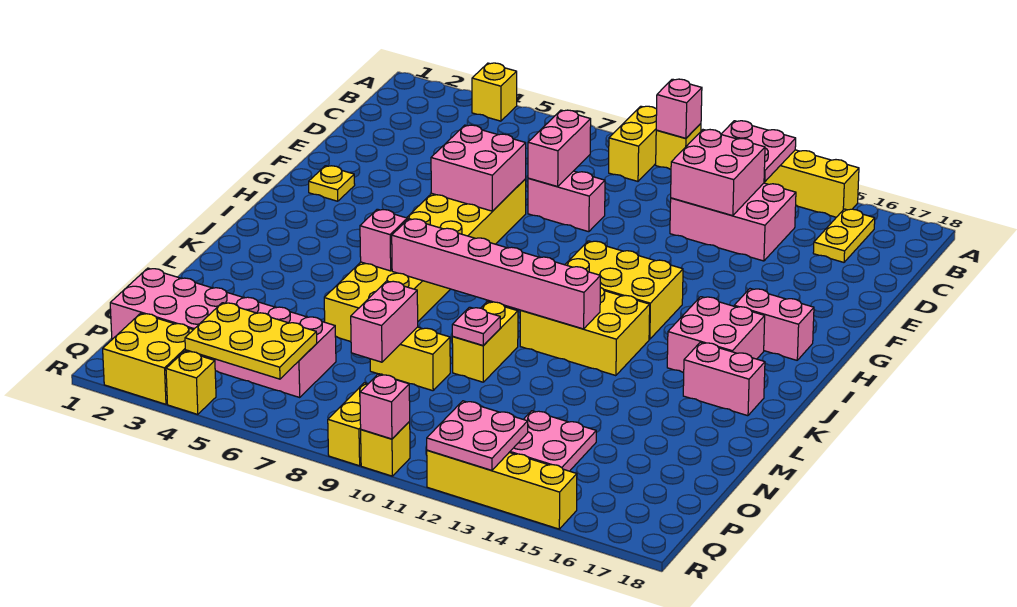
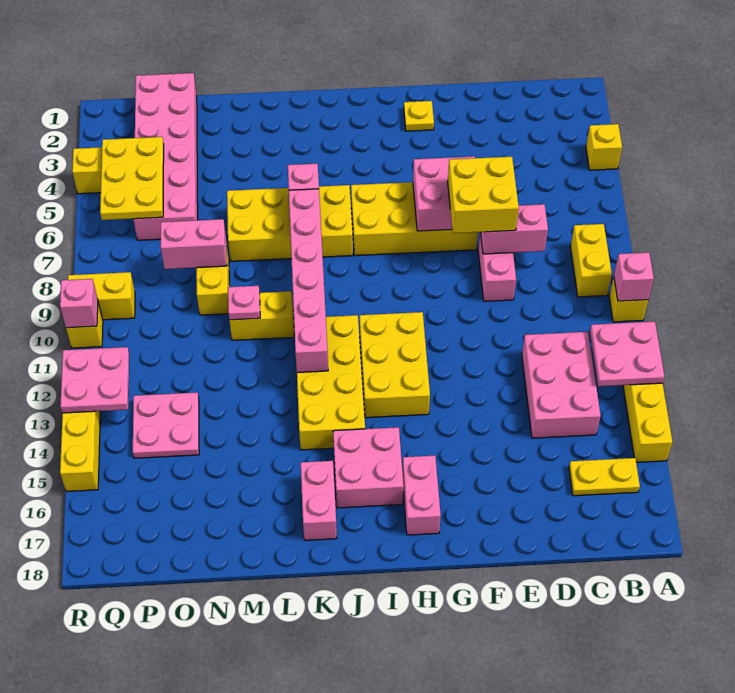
yellow brick A9:B9 level 1 -> yellow brick B8:B9 level 1
pink brick C12:D13 level 2 -> none
yellow brick J11:K13 level 1 -> yellow brick J11:K14 level 1
yellow brick Q2:R3 level 1 -> yellow brick E7:F8 level 3

